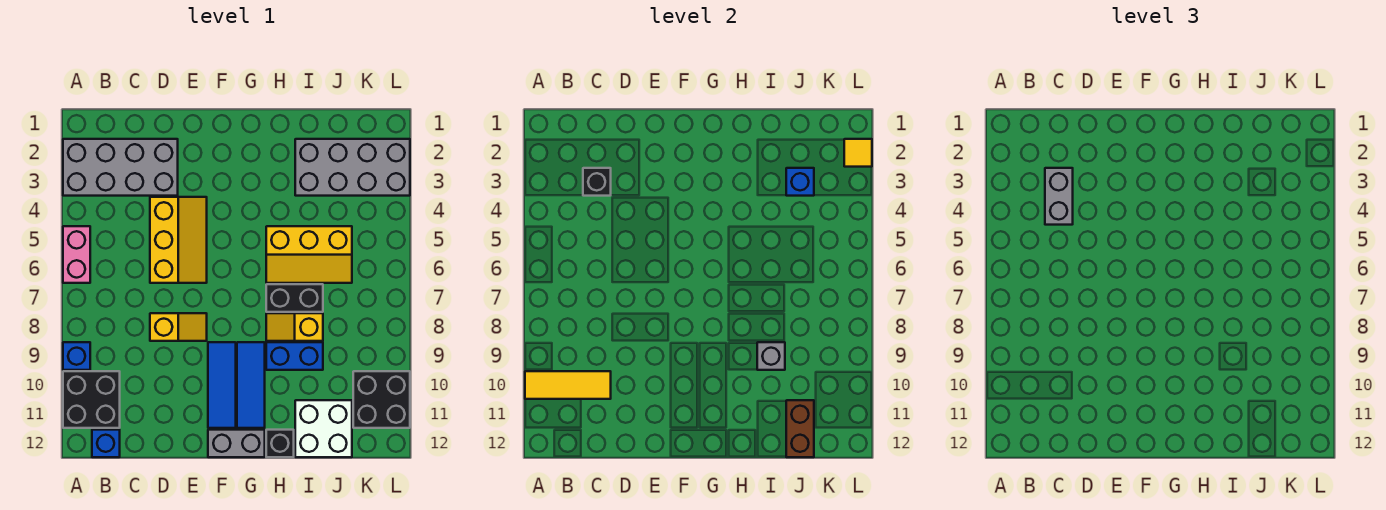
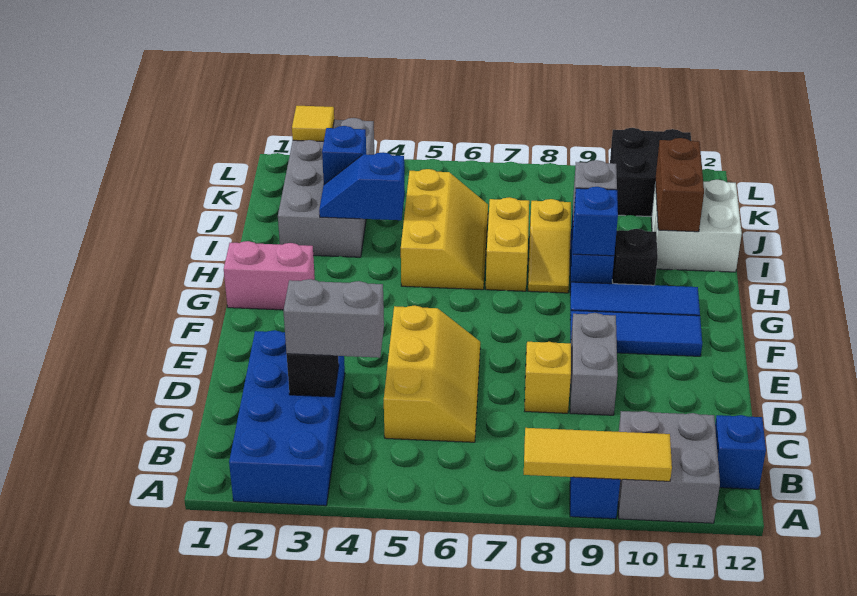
grey brick A2:D3 level 1 -> blue brick A2:D3 level 1
pink brick A5:A6 level 1 -> pink brick G1:G2 level 1
black brick A10:B11 level 1 -> grey brick A10:B11 level 1
yellow tile A10:C10 level 2 -> yellow tile A8:A10 level 2
yellow slope D4:E6 level 1 top D -> yellow slope C5:E6 level 1 top 5
grey brick F12:G12 level 1 -> grey brick D9:E9 level 1
black brick H7:I7 level 1 -> yellow brick H7:I7 level 1
none -> blue brick H9 level 2
black brick H12 level 1 -> black brick H10 level 1
none -> blue slope I3:I4 level 2 top 4
brown brick J11:J12 level 2 -> brown brick I11:J11 level 2

